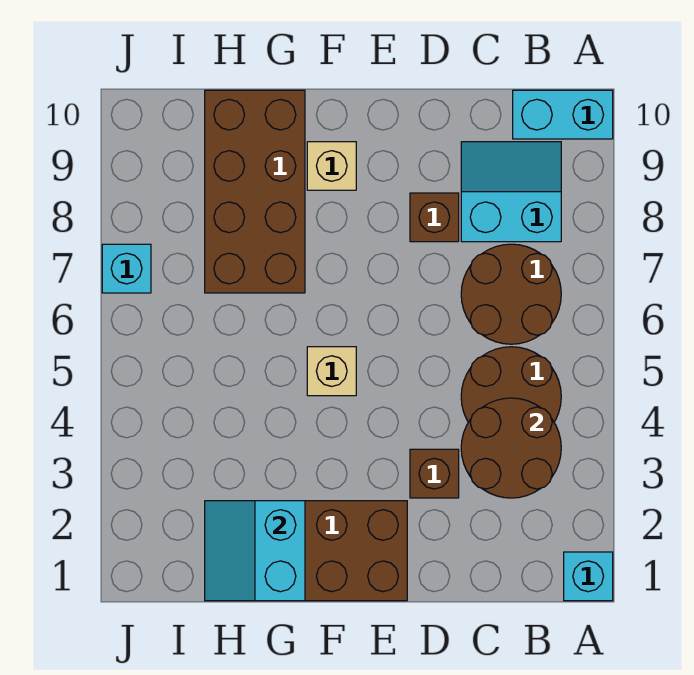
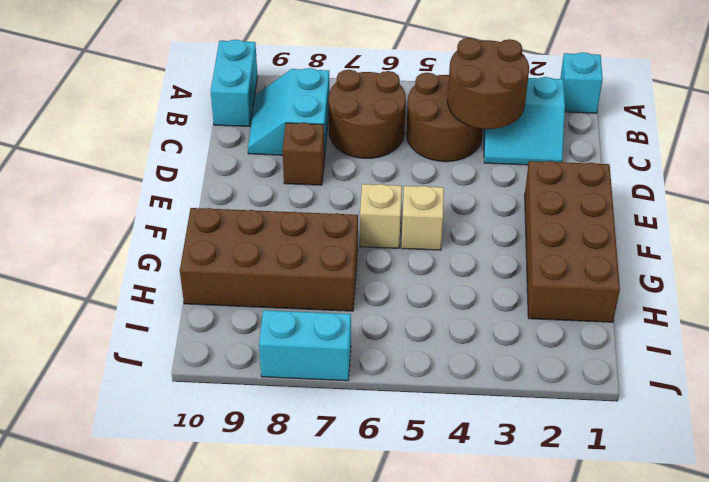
brown brick D3 level 1 -> none
tan brick F9 level 1 -> tan brick F6 level 1
cyan slope G1:H2 level 2 top G -> cyan slope B2:C3 level 1 top B
cyan brick J7 level 1 -> cyan brick J7:J8 level 1

